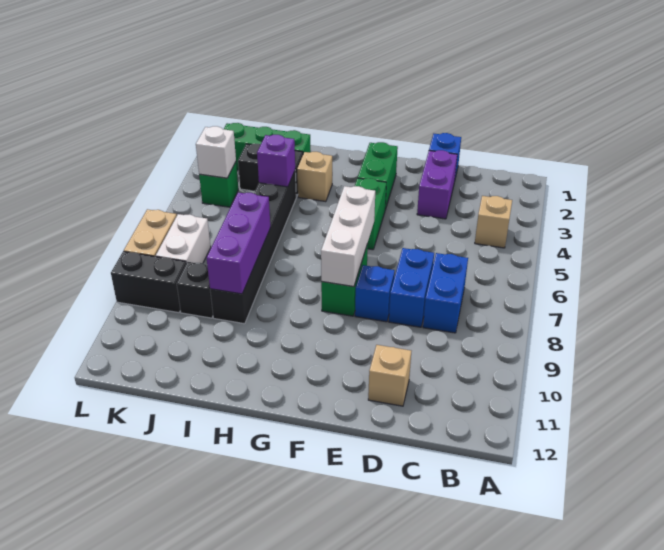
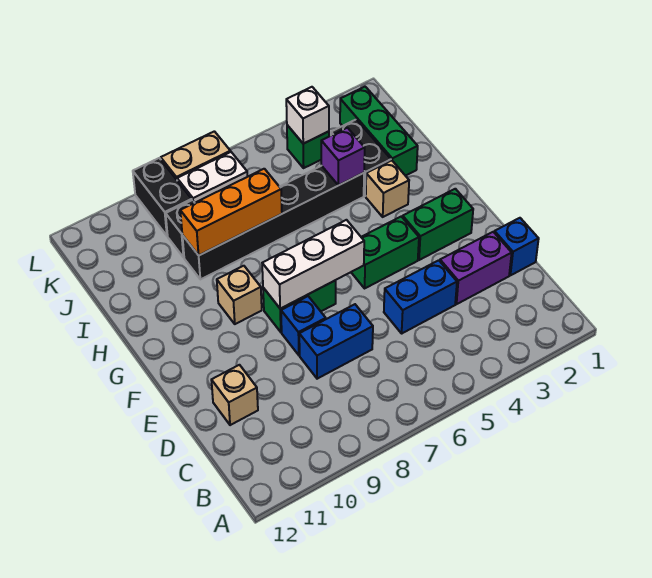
tan brick B4 level 1 -> tan brick G9 level 1
blue brick C7:C8 level 1 -> blue brick D4:D5 level 1
purple brick I7:I9 level 2 -> orange brick I7:I9 level 2

